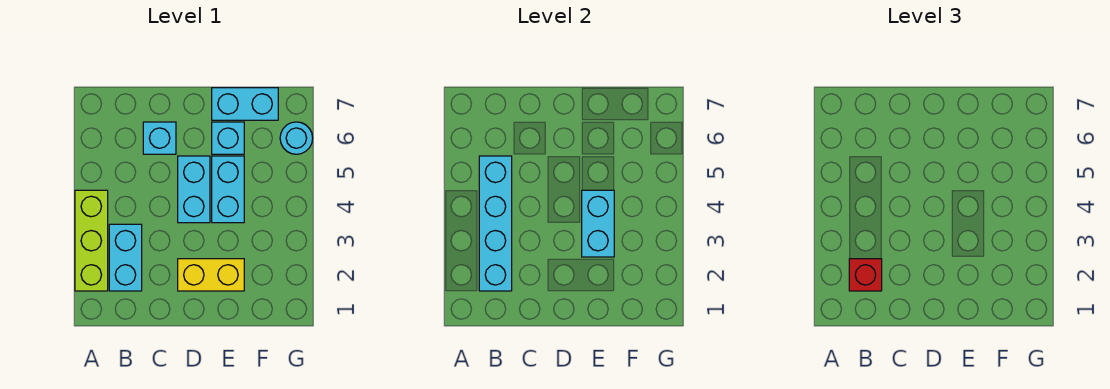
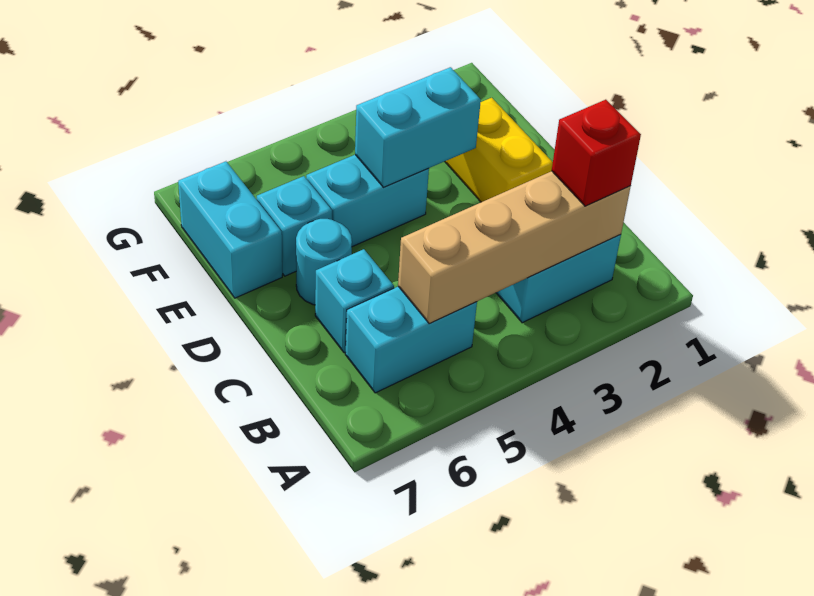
lime brick A2:A4 level 1 -> none
cyan brick B2:B5 level 2 -> tan brick B2:B5 level 2
cyan brick D4:D5 level 1 -> cyan brick B5:B6 level 1
cyan round brick G6 level 1 -> cyan round brick D6 level 1

